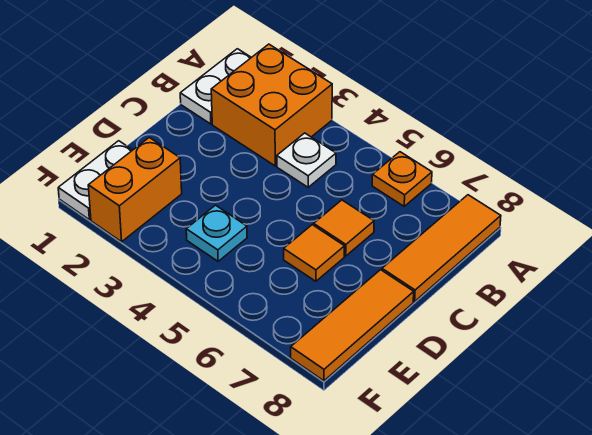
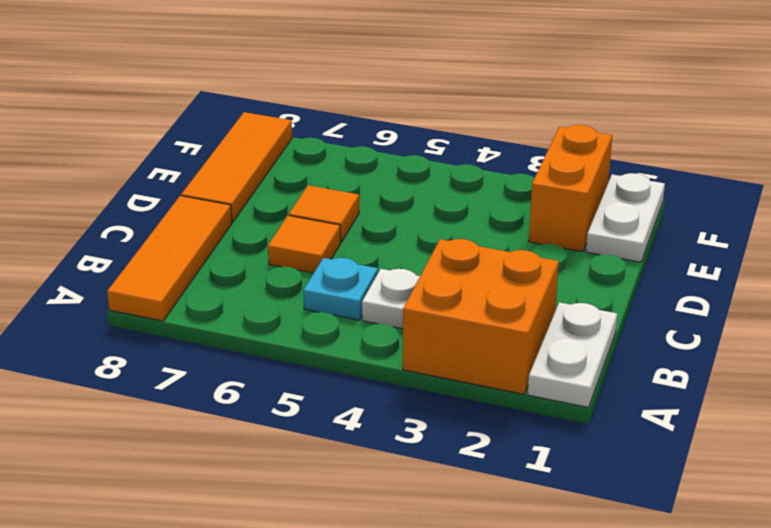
orange plate A6 level 1 -> none
cyan plate E4 level 1 -> cyan plate B5 level 1

